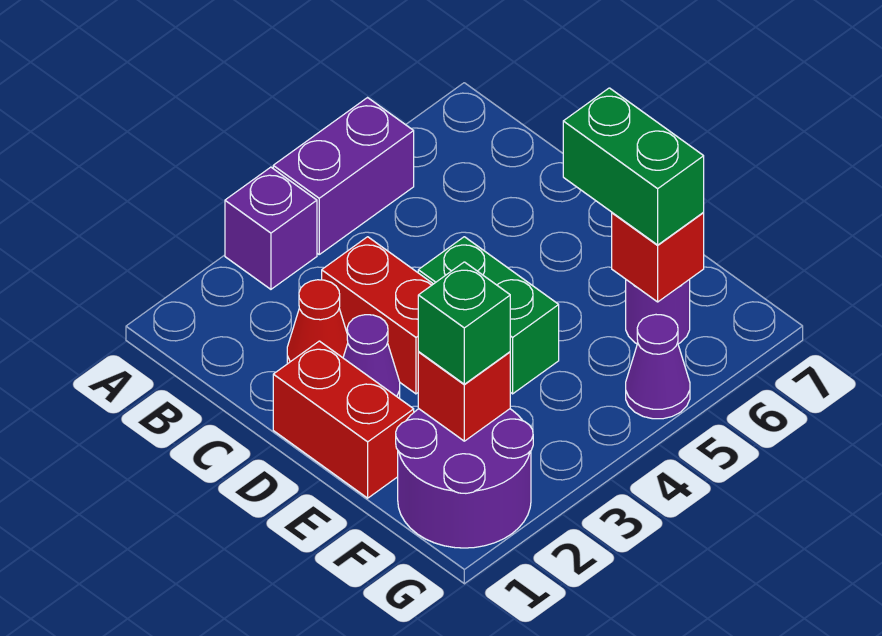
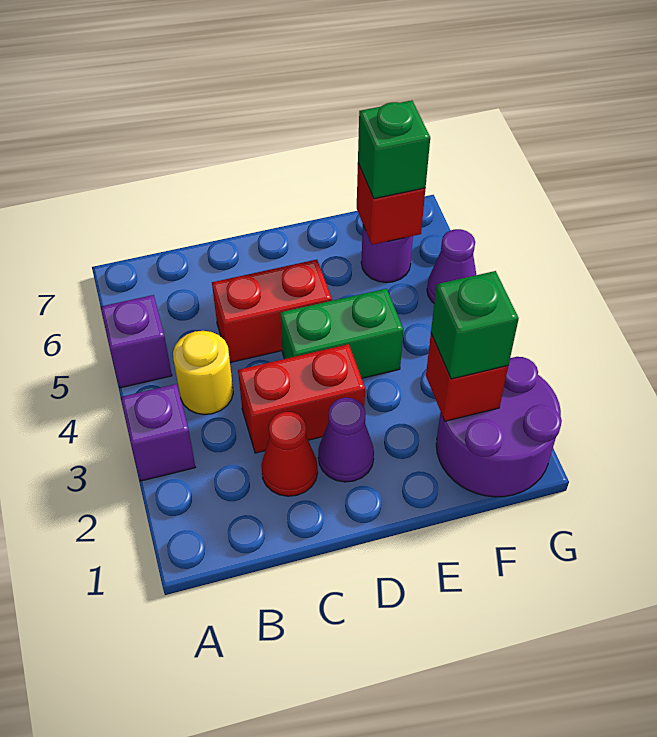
purple brick A4:A5 level 1 -> purple brick A5 level 1
none -> yellow round brick B4 level 1
red brick D1:E1 level 1 -> red brick C5:D5 level 1
green brick E6:F6 level 3 -> green brick F6 level 3

